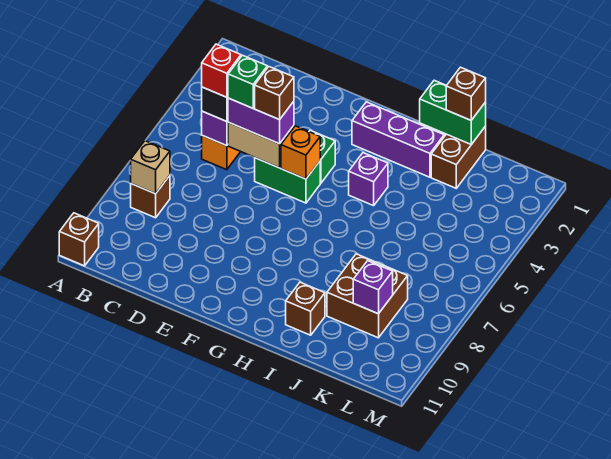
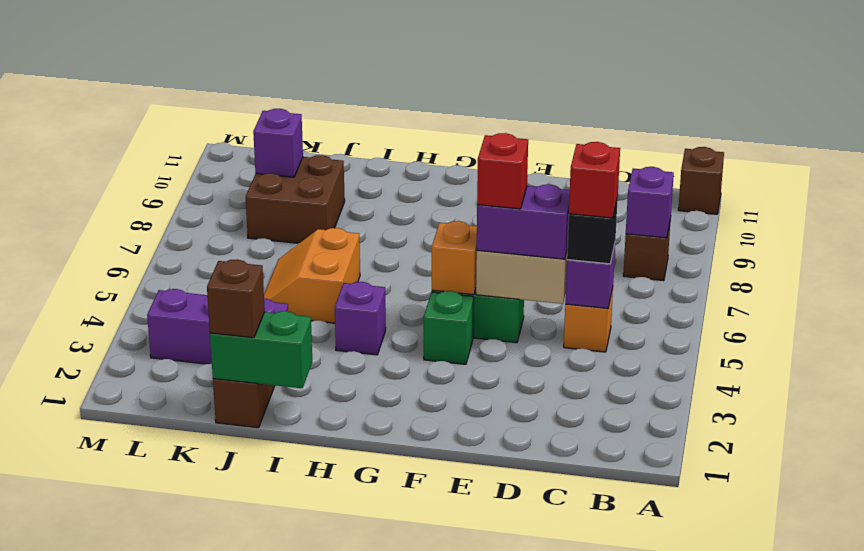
tan brick B8 level 2 -> purple brick B8 level 2
green brick D5 level 4 -> none
brown brick E5 level 4 -> red brick E5 level 4
purple brick G2:I2 level 1 -> purple brick J3:L3 level 1
none -> orange slope I5:J6 level 1 top I
brown brick I10 level 1 -> none

